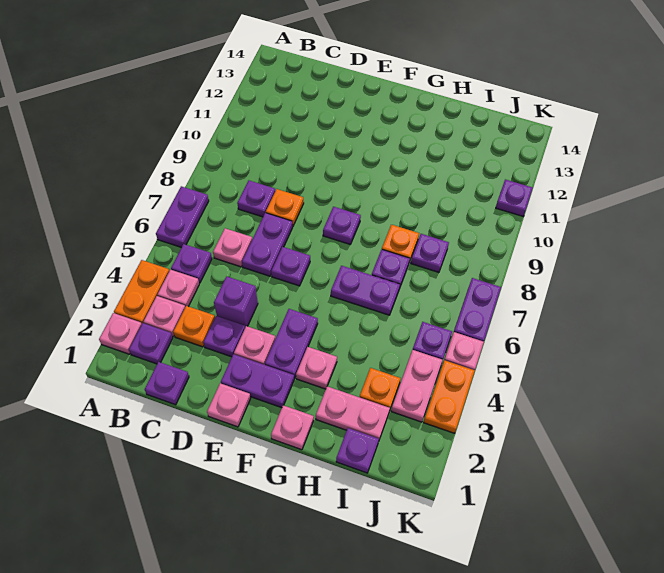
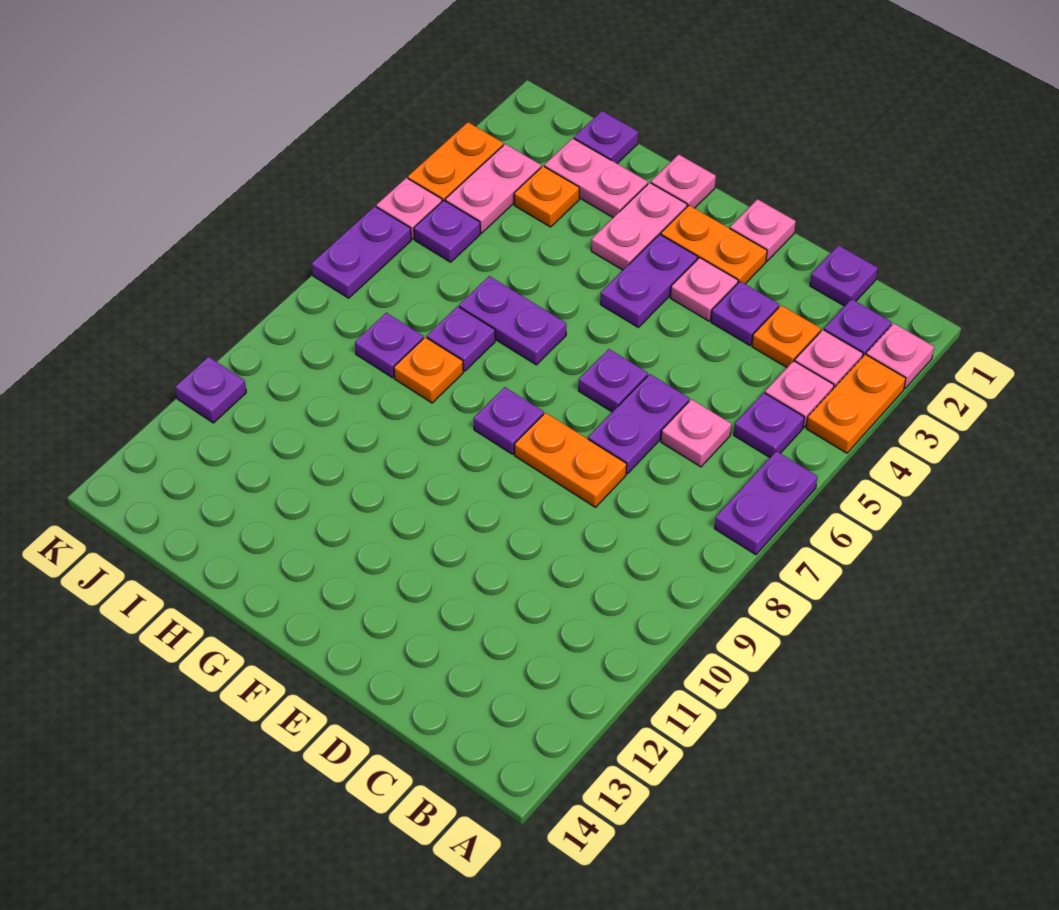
purple plate C8 level 1 -> none
purple brick D4 level 1 -> none
orange plate D8 level 1 -> orange plate D8:E8 level 1
purple plate E2:F2 level 1 -> orange plate E2:F2 level 1
pink plate G3 level 1 -> pink plate G2:G3 level 1

